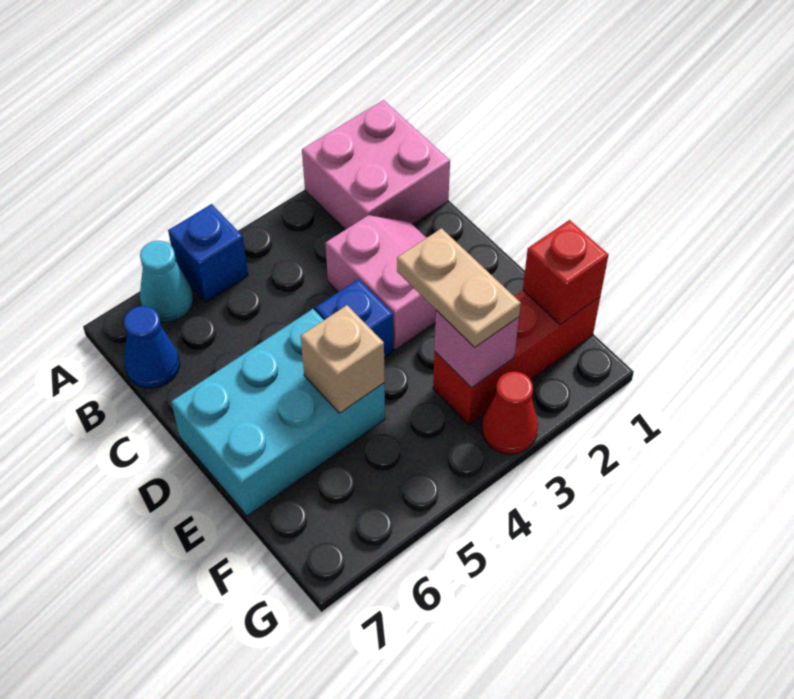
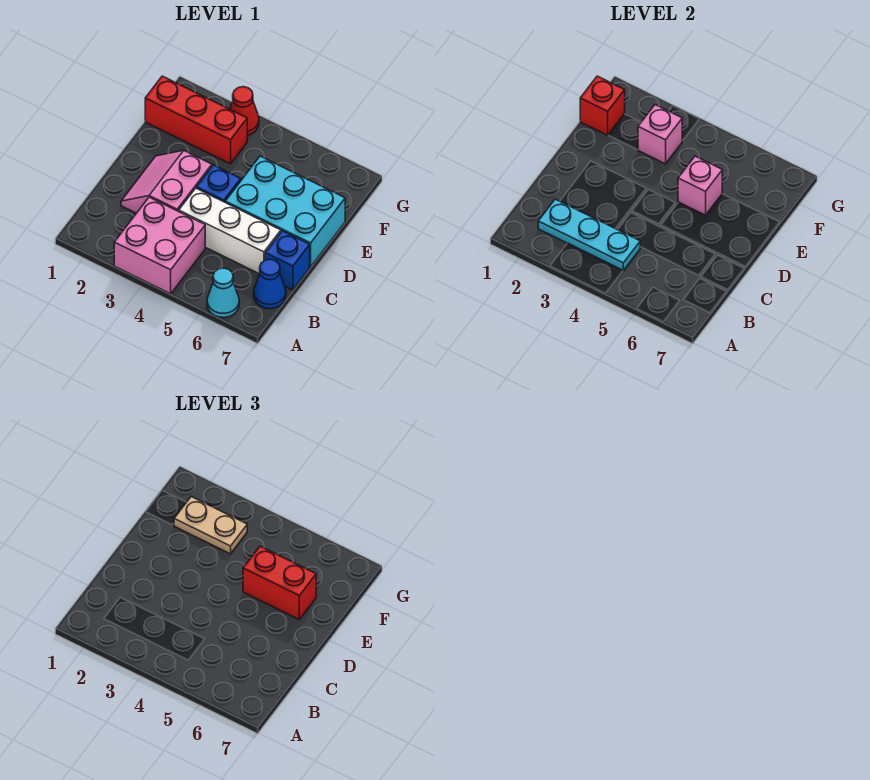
pink brick A1:B2 level 1 -> pink brick A3:B4 level 1
blue brick A5 level 1 -> blue brick C7 level 1
none -> cyan plate B2:B4 level 2
none -> white brick C4:C6 level 1
tan plate E3:F3 level 3 -> tan plate F2:F3 level 3
tan brick E5 level 2 -> pink brick E5 level 2
none -> red brick E5:E6 level 3

